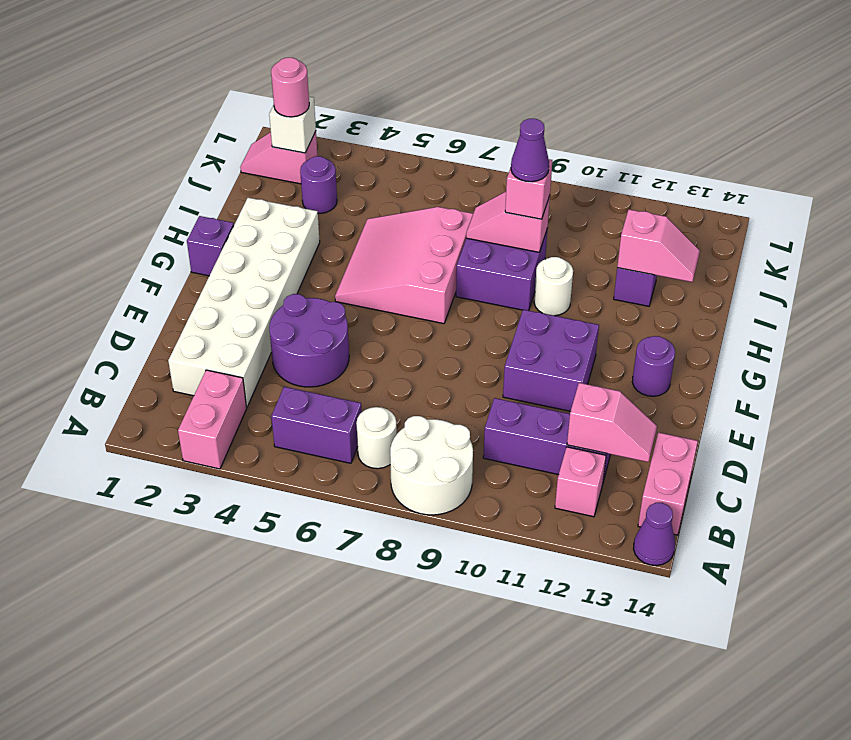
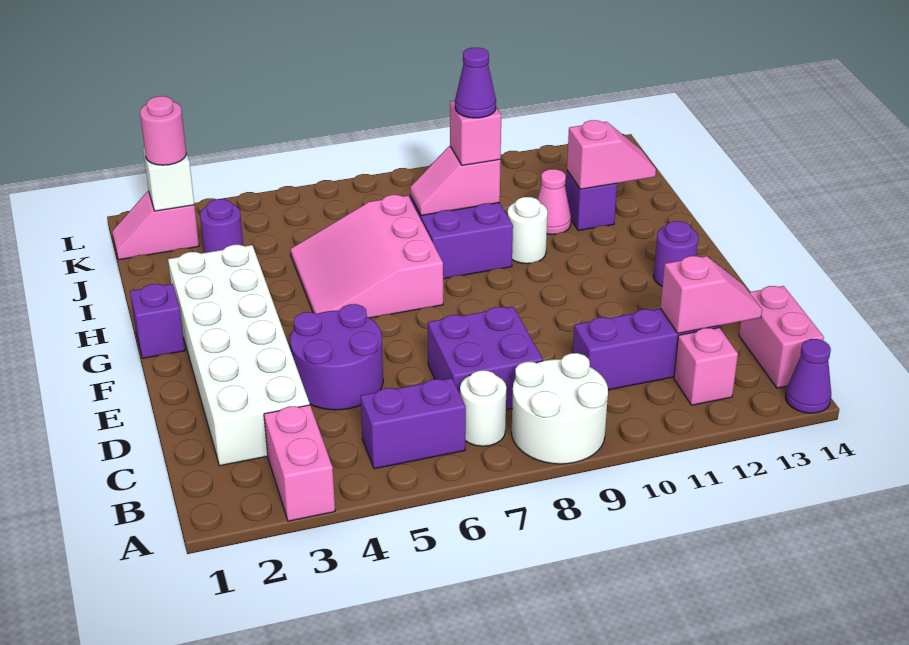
purple brick E10:F11 level 1 -> purple brick C7:D8 level 1
none -> pink cone I11 level 1

